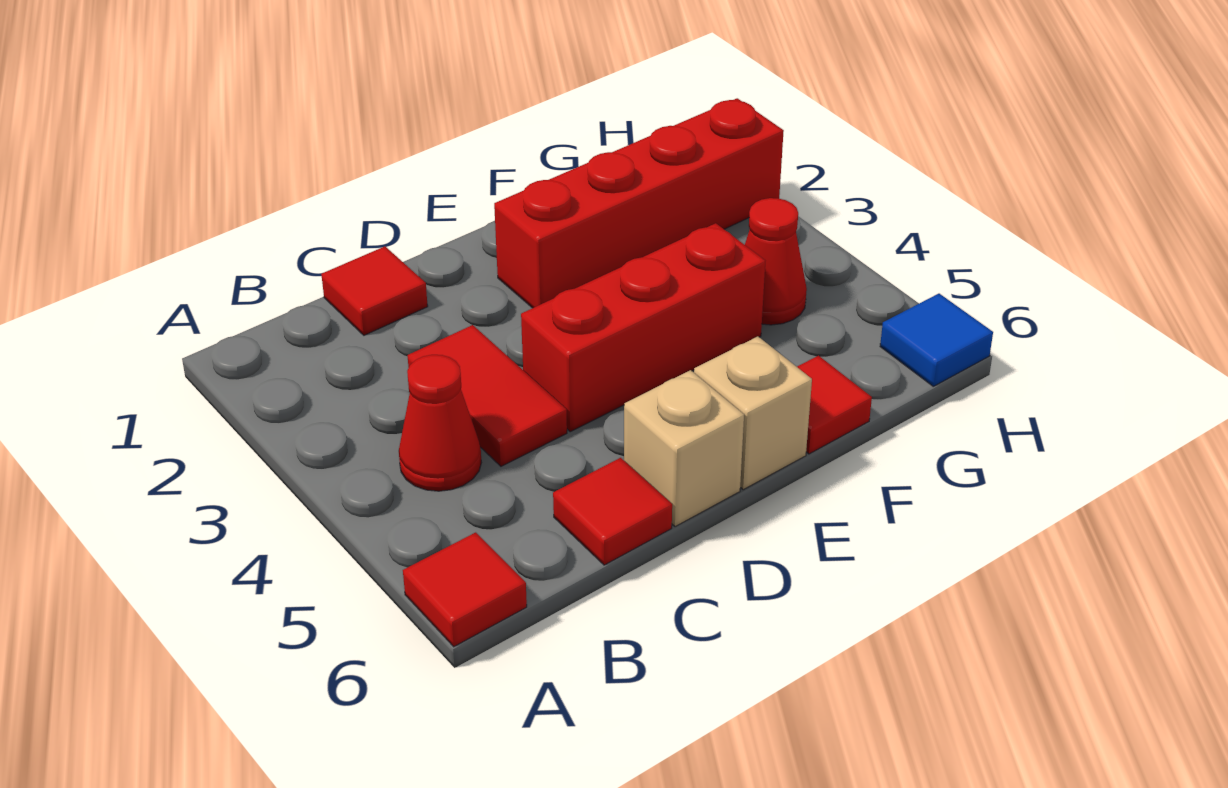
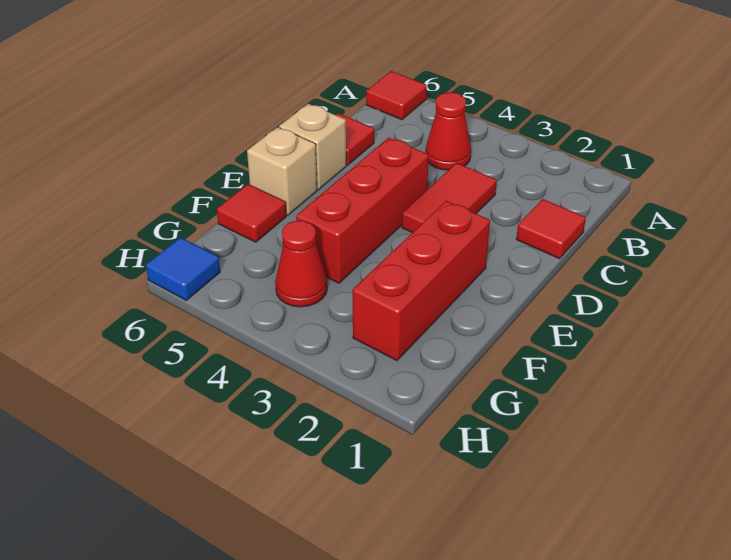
red tile C3:C4 level 1 -> red tile C3:D3 level 1
red brick E2:H2 level 1 -> red brick E2:G2 level 1

